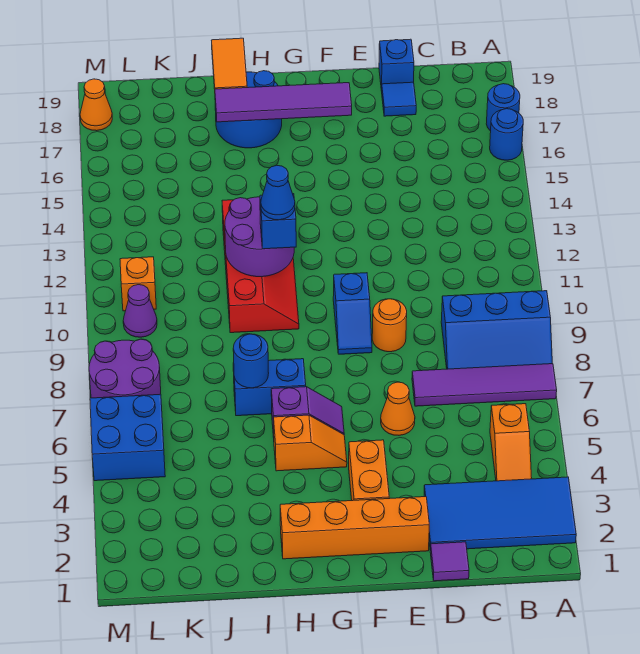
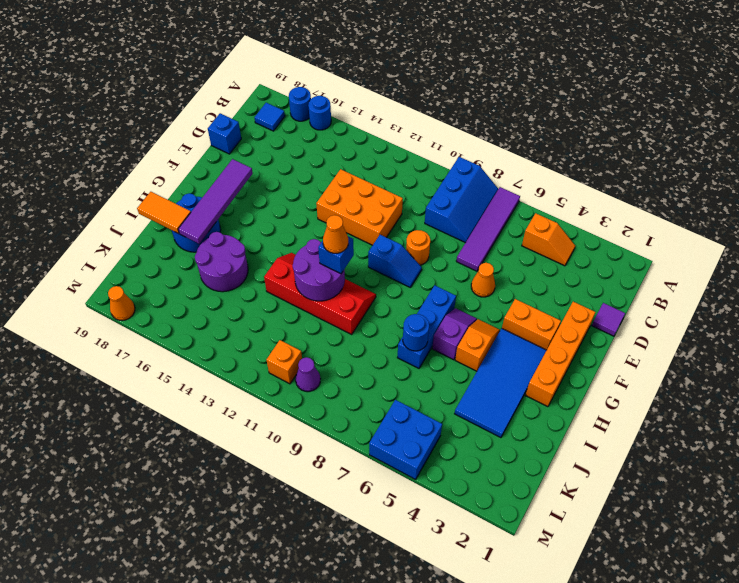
blue tile A2:D3 level 1 -> blue tile G3:J4 level 1
none -> orange brick D11:E13 level 1
blue tile D18 level 1 -> blue tile B18 level 1
blue brick H7:I7 level 1 -> blue brick G7:I7 level 1
blue cone H11 level 4 -> orange cone H11 level 4
purple round brick L7:M8 level 1 -> purple round brick I15:J16 level 1

